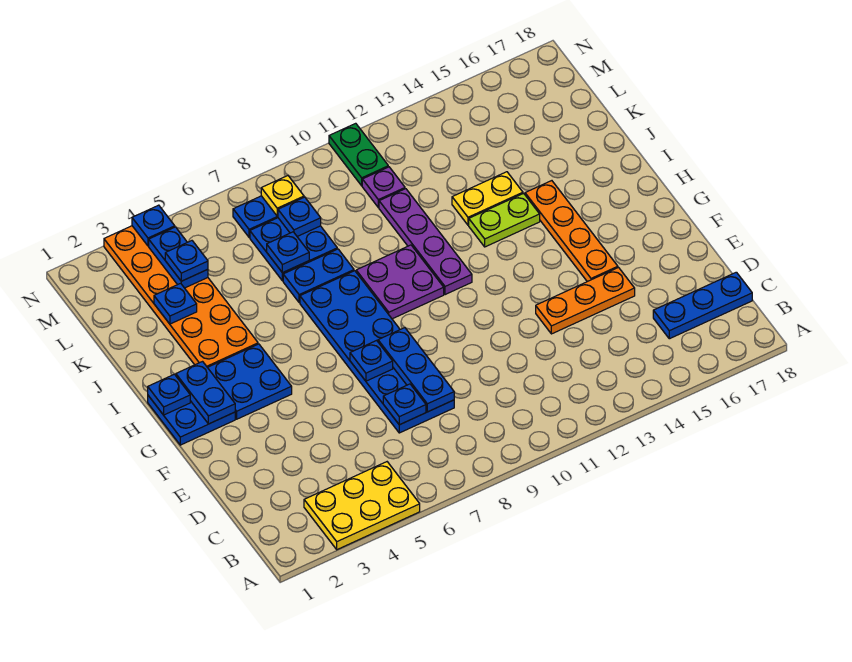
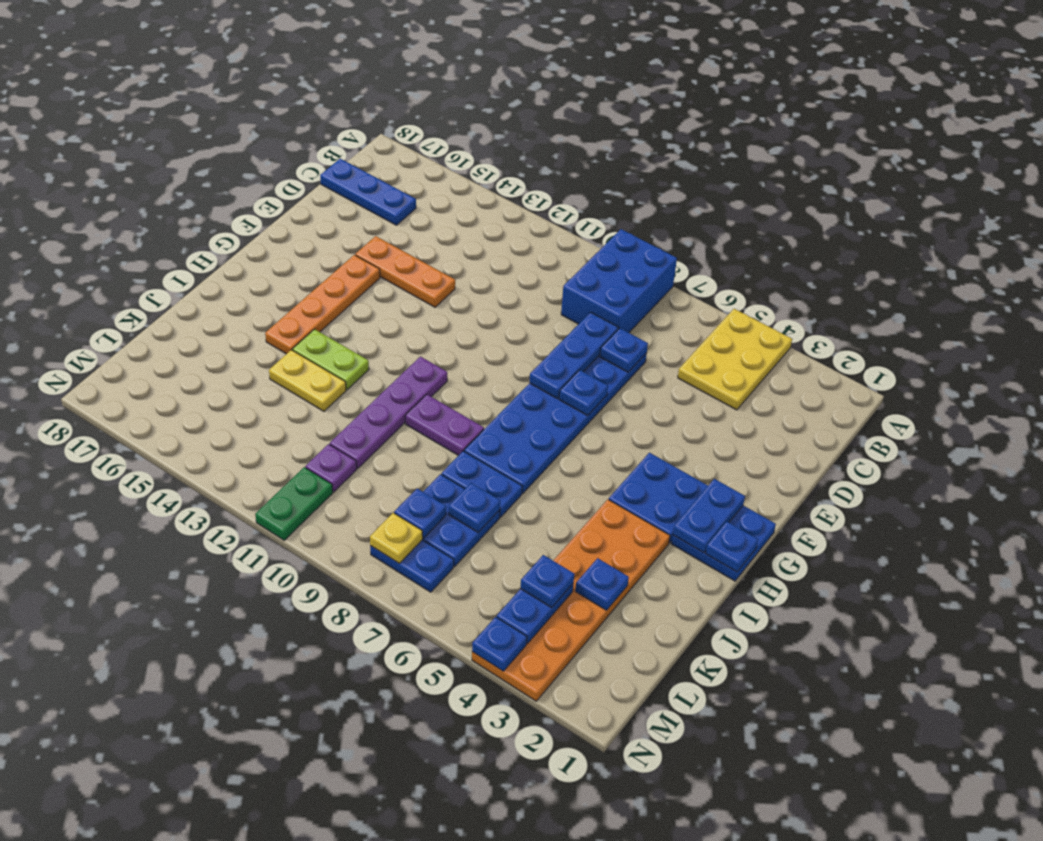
yellow plate A3:B5 level 1 -> yellow plate A4:C5 level 1
none -> blue brick A8:C9 level 1
purple plate H9:I10 level 1 -> purple plate I9:I10 level 1

